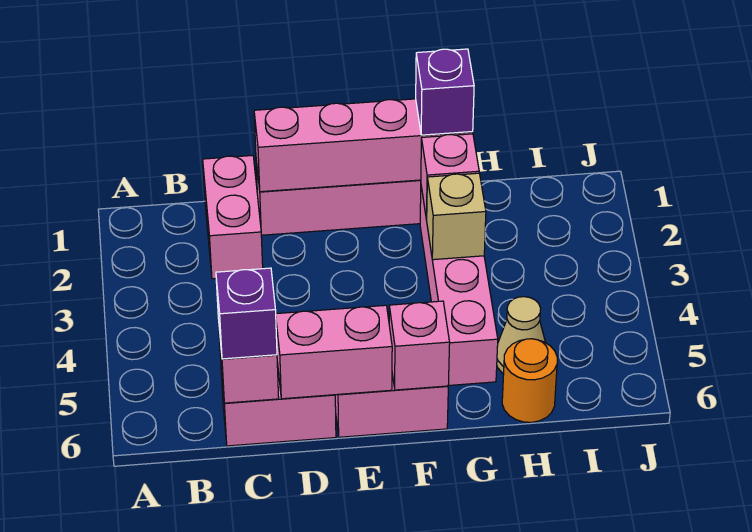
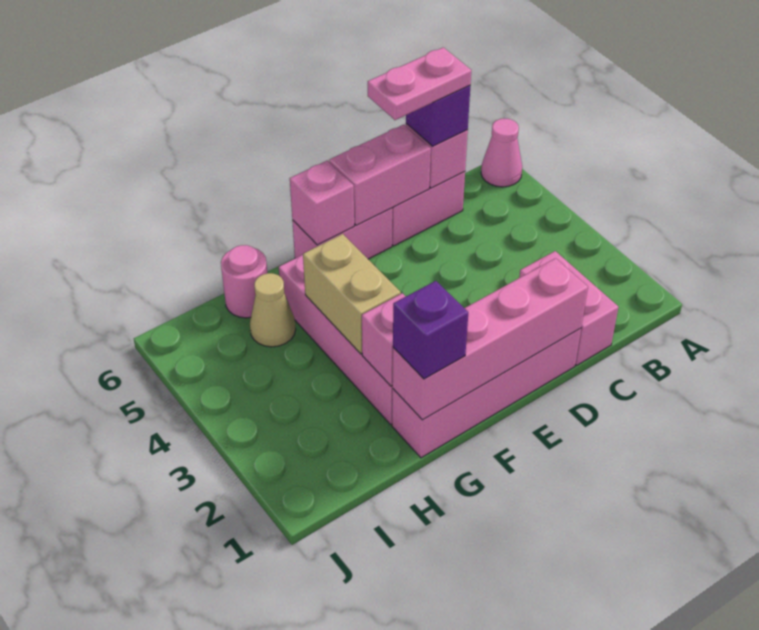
none -> pink cone A6 level 1
none -> pink plate C6:D6 level 4
tan brick G3 level 2 -> tan brick G3:G4 level 2
orange round brick H6 level 1 -> pink round brick H6 level 1

